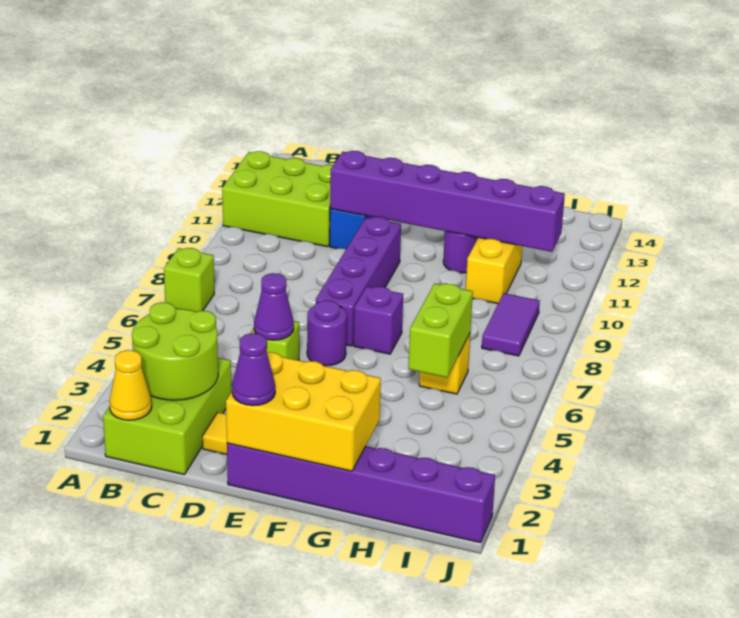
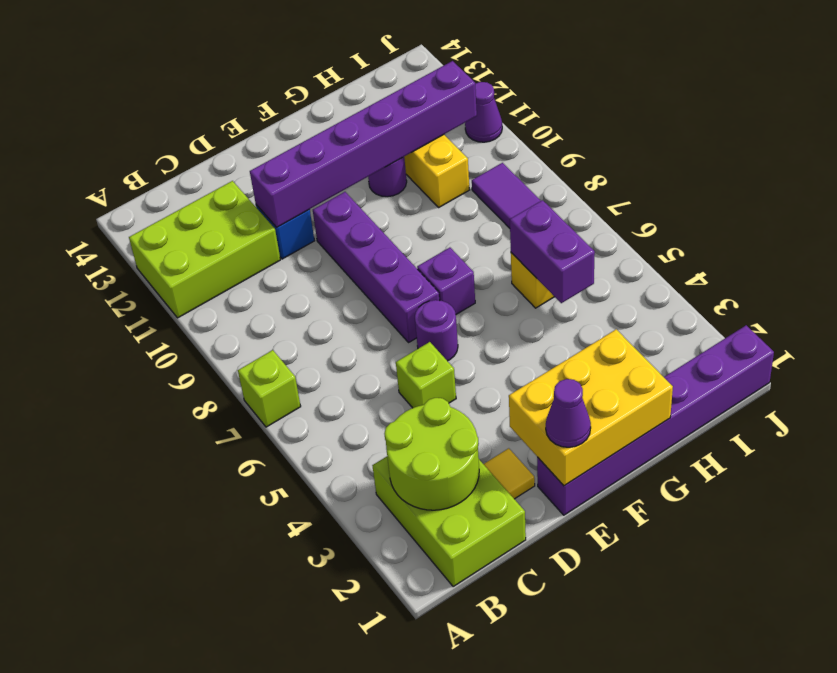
yellow cone B1 level 2 -> none
purple cone D5 level 2 -> purple cone J11 level 1
lime brick H5:H6 level 2 -> purple brick H5:H6 level 2

